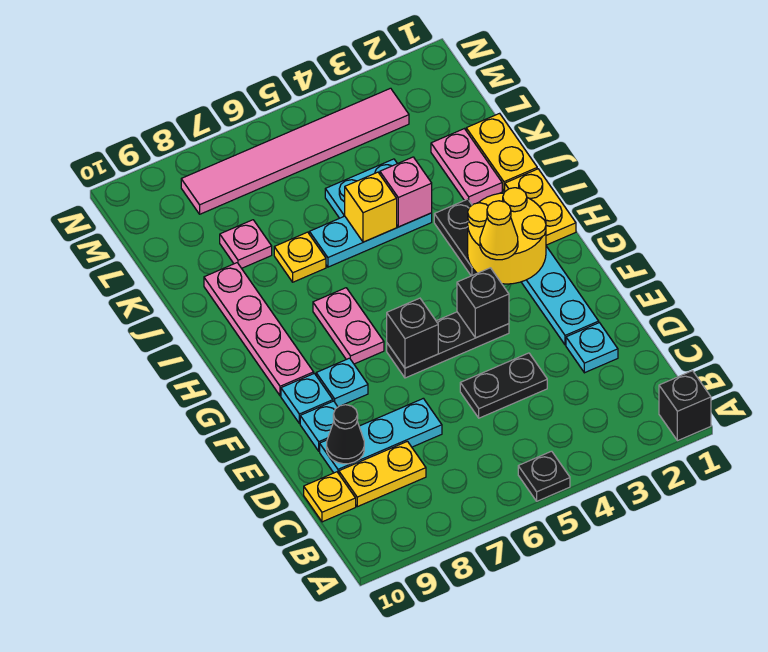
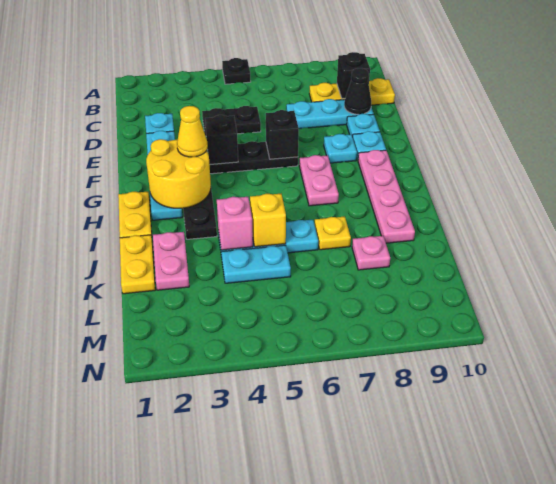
black brick A1 level 1 -> black brick C9 level 2
pink tile M3:M8 level 1 -> none

